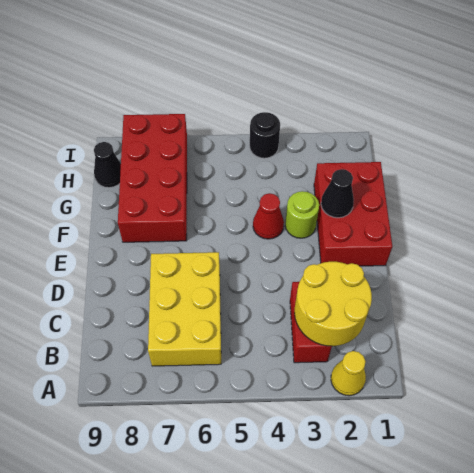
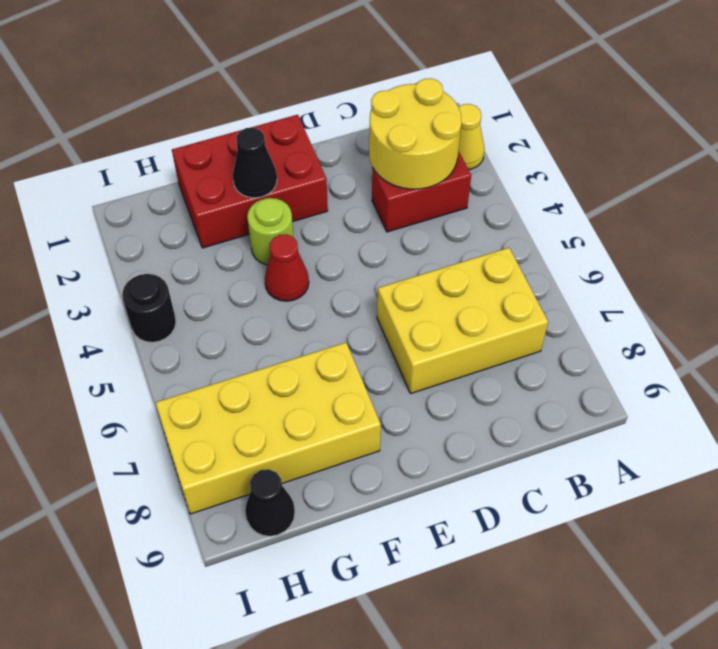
red brick F7:I8 level 1 -> yellow brick F7:I8 level 1

